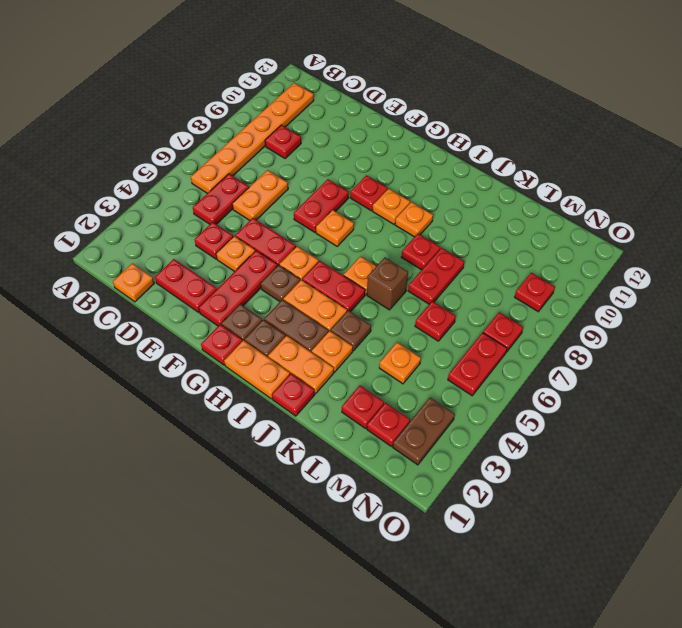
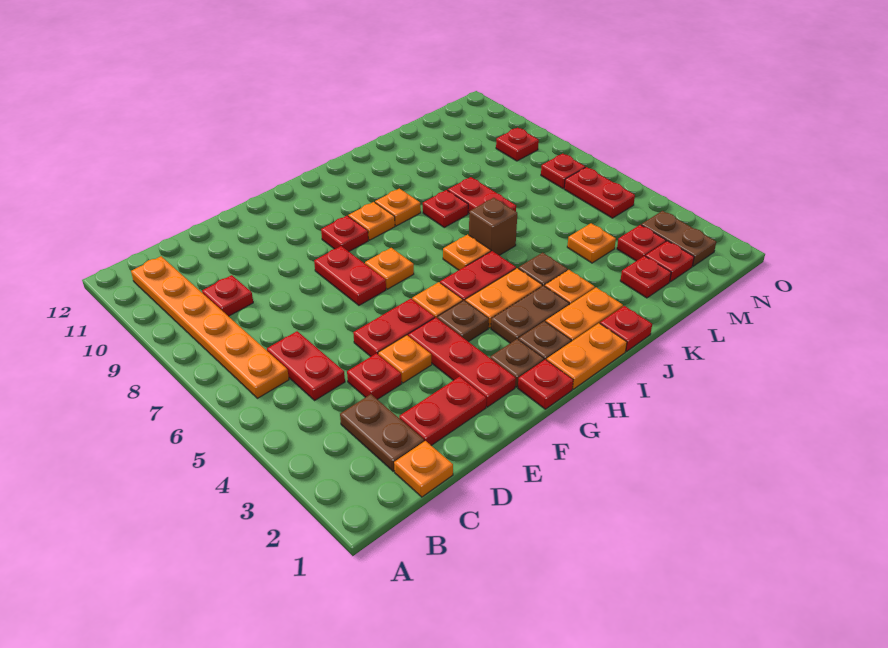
none -> brown plate C2:C3 level 1
orange plate D6:D7 level 1 -> none
red plate L6 level 1 -> red plate M3 level 1

